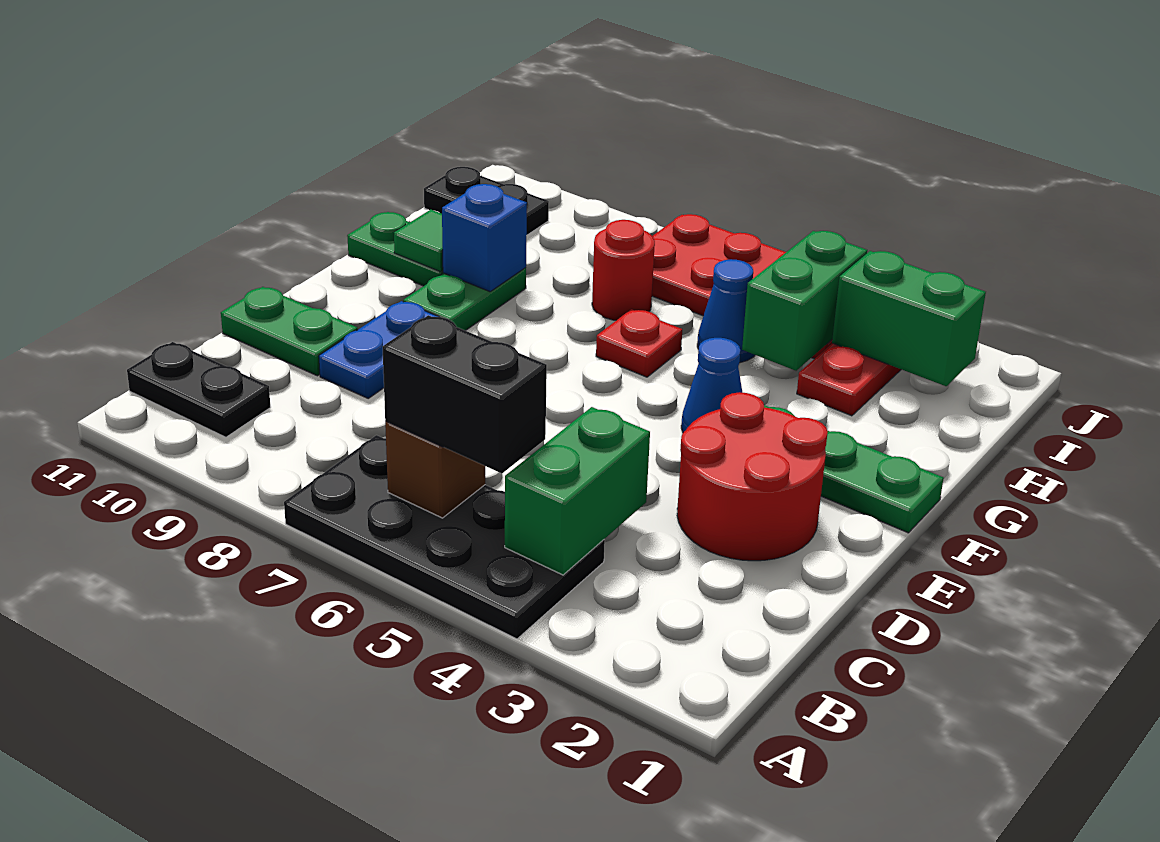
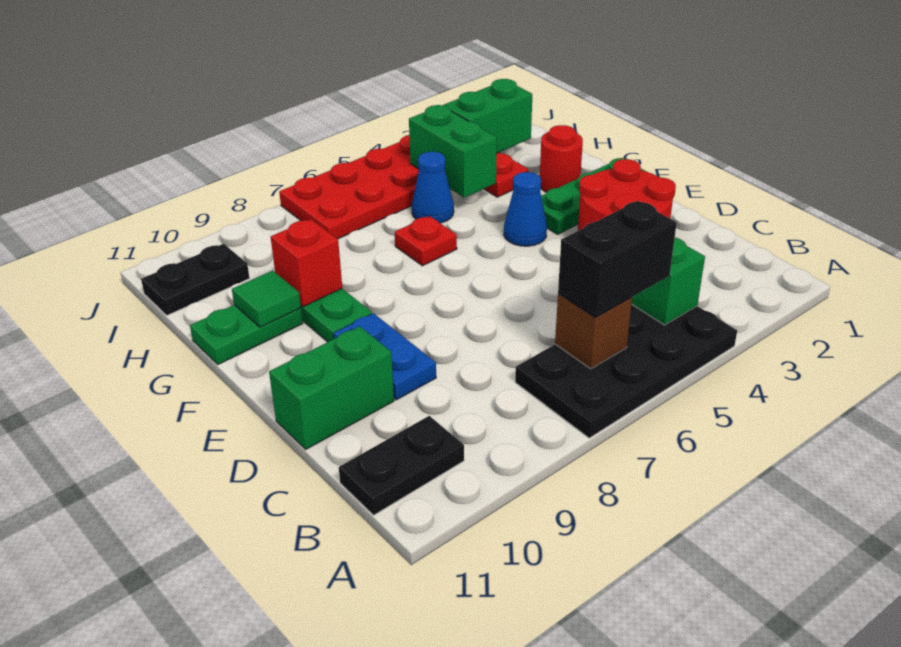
green plate D10:D11 level 1 -> green brick D10:D11 level 1
blue brick G9 level 2 -> red brick G9 level 2
red round brick H7 level 1 -> red round brick G2 level 1

